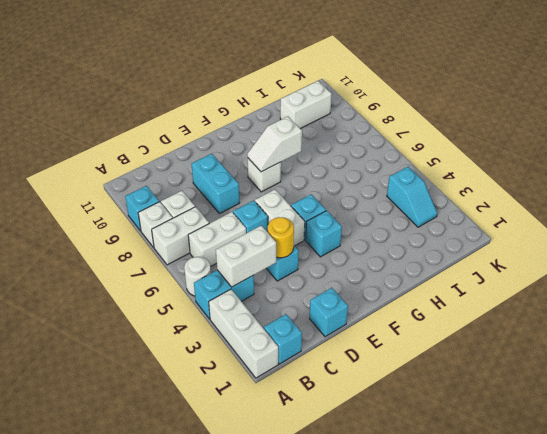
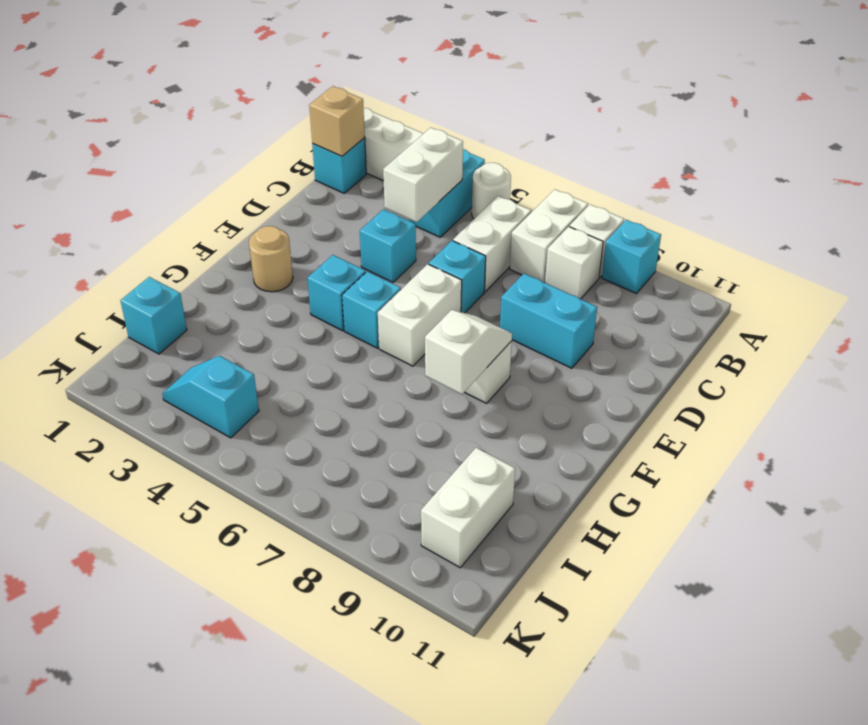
none -> tan brick B1 level 2
cyan brick D1 level 1 -> cyan brick I1 level 1
yellow round brick D4 level 2 -> none
white brick E5:E6 level 1 -> white brick E6:F6 level 1
none -> tan round brick F2 level 1

